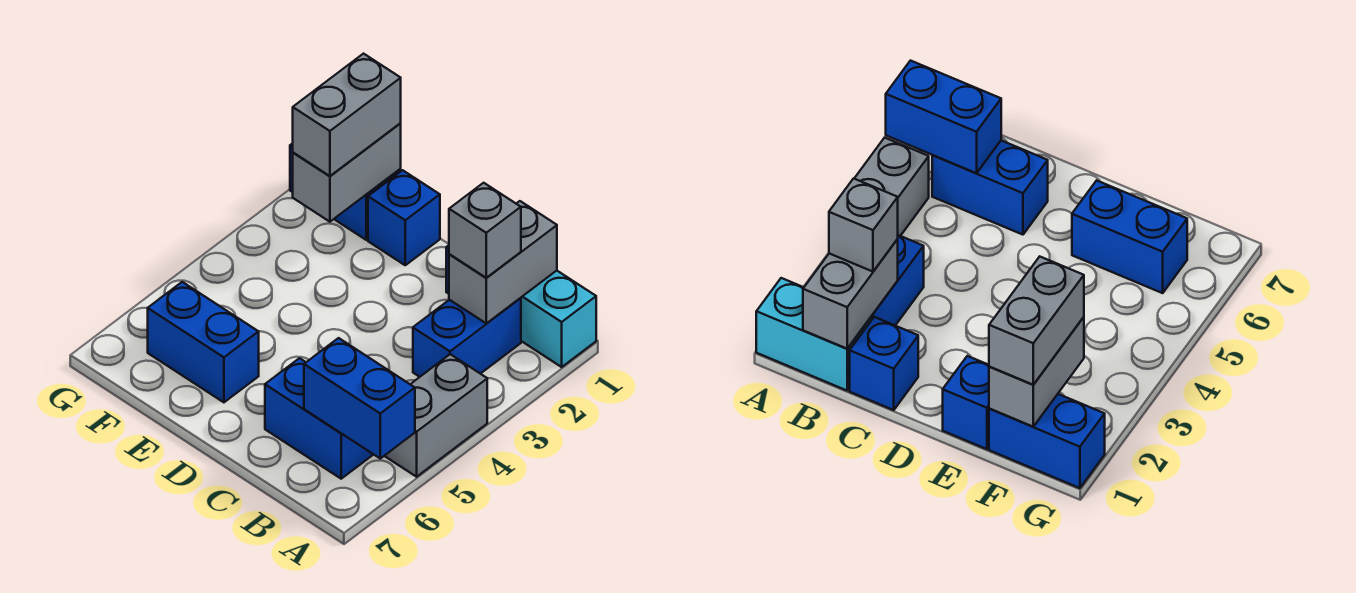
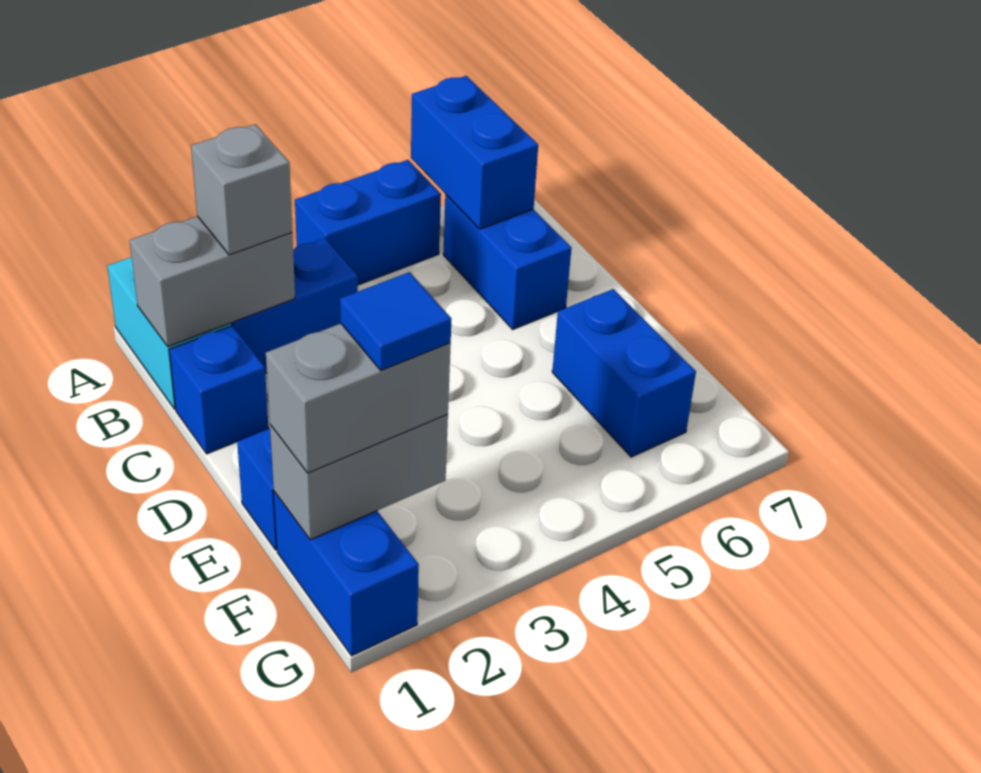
grey brick A4:A5 level 1 -> blue brick A4:A5 level 1
none -> blue tile F2 level 4

